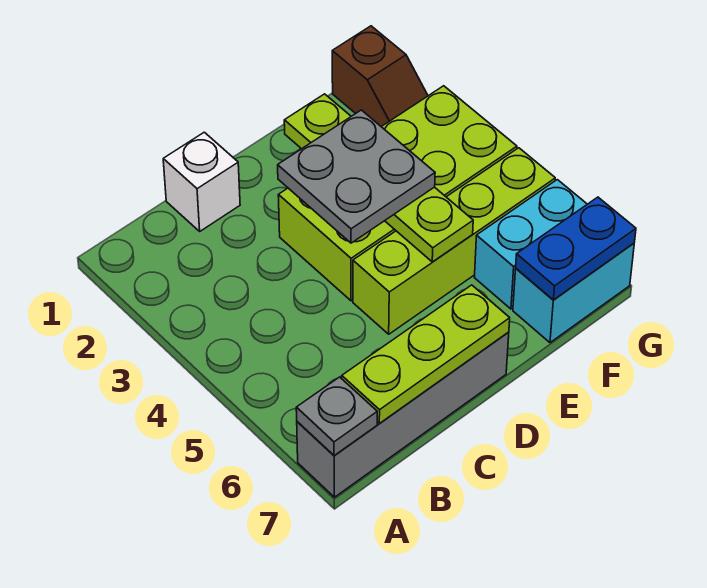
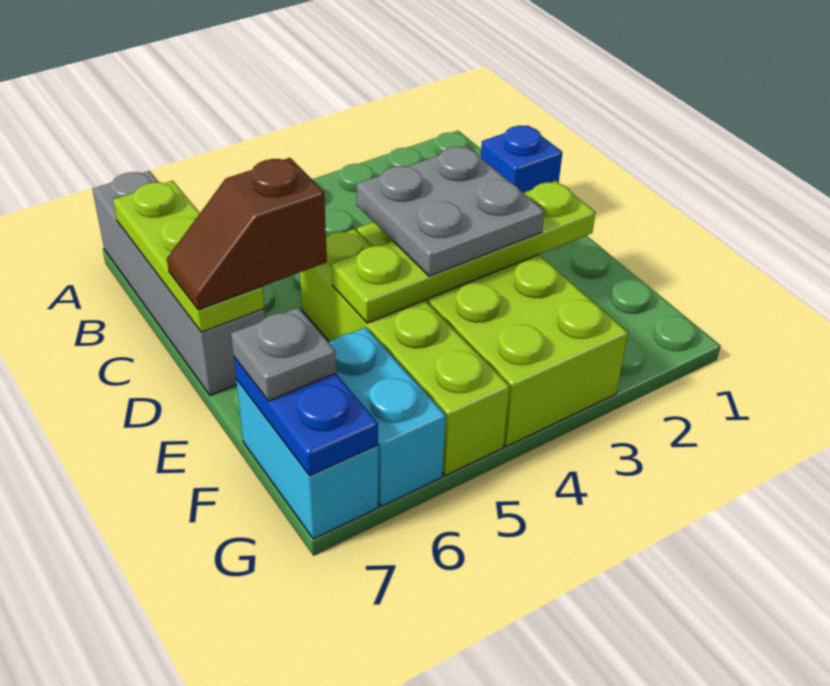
grey plate A7 level 2 -> grey plate F7 level 3
white brick C1 level 1 -> blue brick C1 level 1
brown slope G1:G2 level 1 top 1 -> brown slope D6:D7 level 3 top 6

